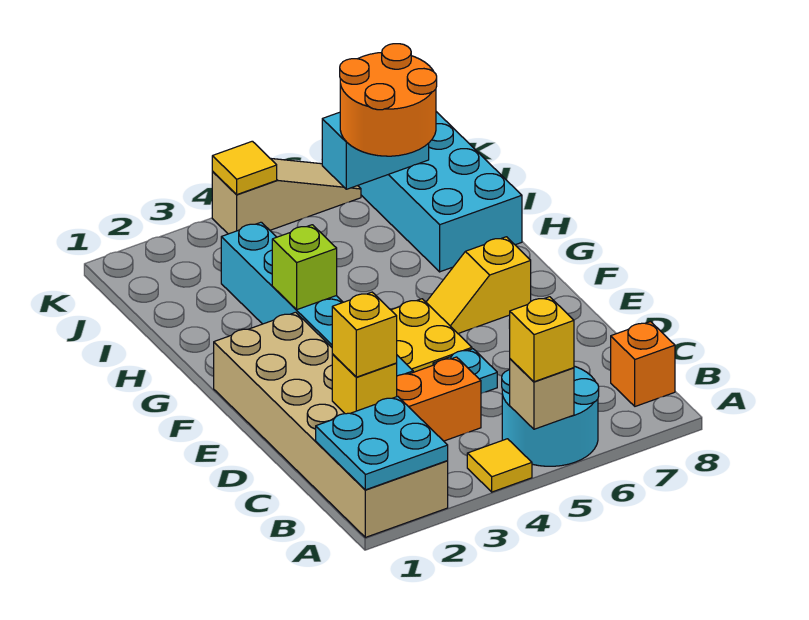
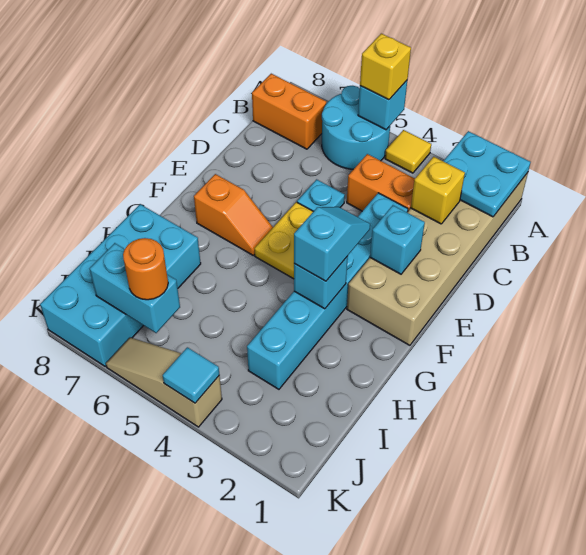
tan brick A5 level 2 -> cyan brick A5 level 2
orange brick B8 level 1 -> orange brick B7:B8 level 1
yellow brick C2 level 3 -> none
none -> cyan brick E2 level 2
none -> cyan slope F3:G3 level 3 top G
yellow slope F6:F7 level 1 top 7 -> orange slope F6:F7 level 1 top 7
lime brick G3 level 2 -> cyan brick G3 level 2
orange round brick I6:J7 level 3 -> orange round brick J6 level 3
yellow tile K4 level 2 -> cyan tile K4 level 2

